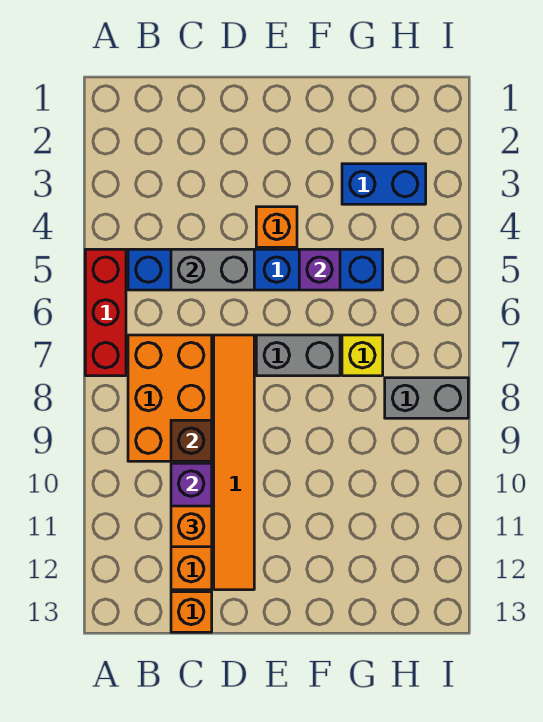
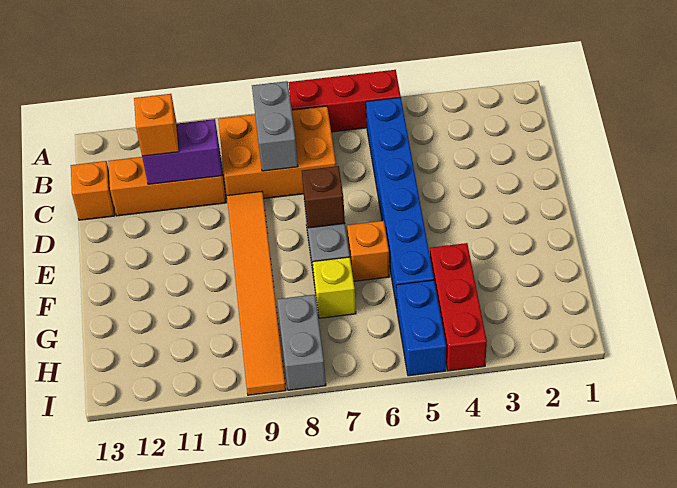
grey brick C5:D5 level 2 -> grey brick B8:C8 level 2
brown brick C9 level 2 -> brown brick E7 level 2
orange tile D7:D12 level 1 -> orange tile D9:I9 level 1
orange brick E4 level 1 -> orange brick F6 level 1
purple brick F5 level 2 -> none
blue brick G3:H3 level 1 -> blue brick H5:I5 level 1
none -> red brick G4:I4 level 1

